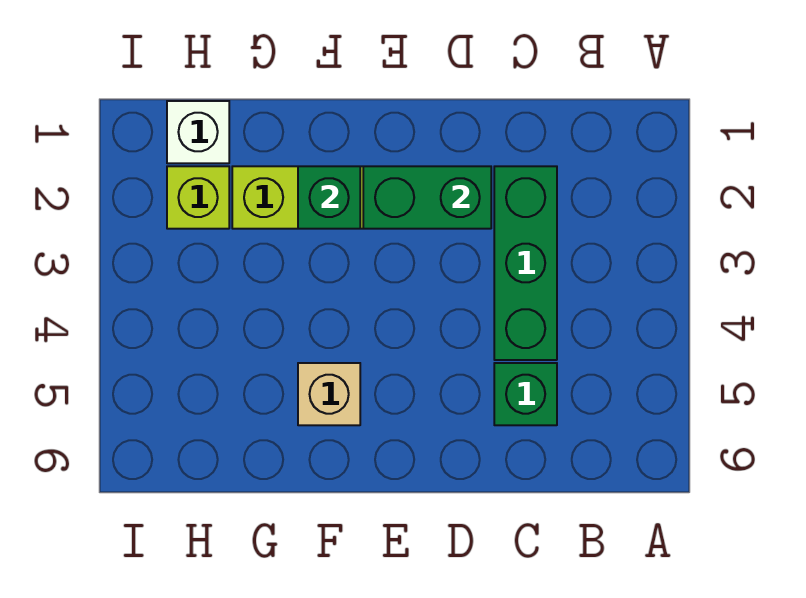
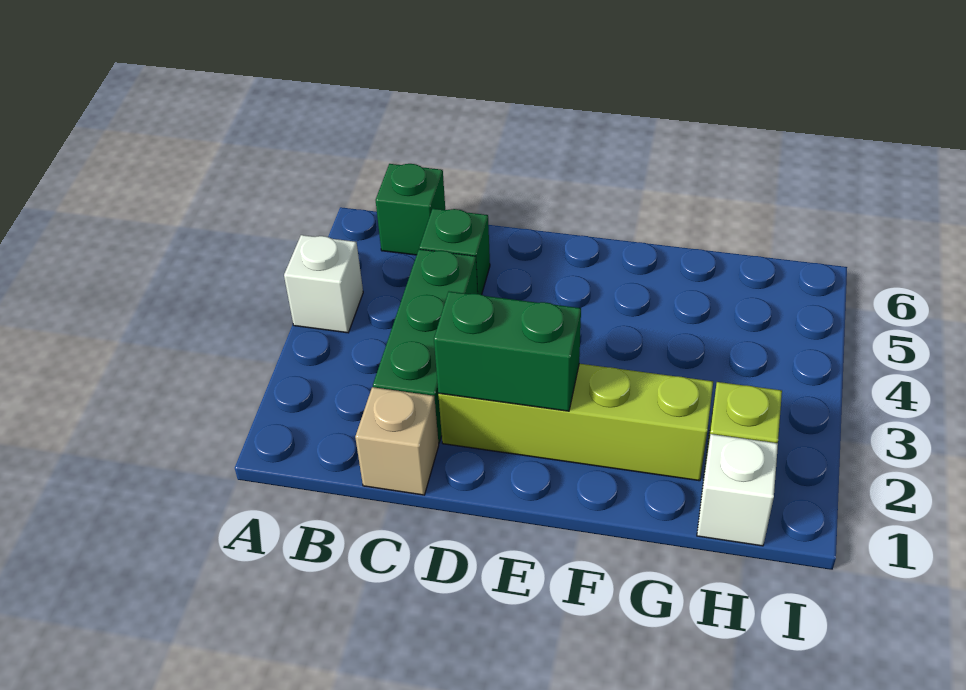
none -> white brick A4 level 1
green brick F2 level 2 -> green brick B6 level 1
tan brick F5 level 1 -> tan brick C1 level 1

